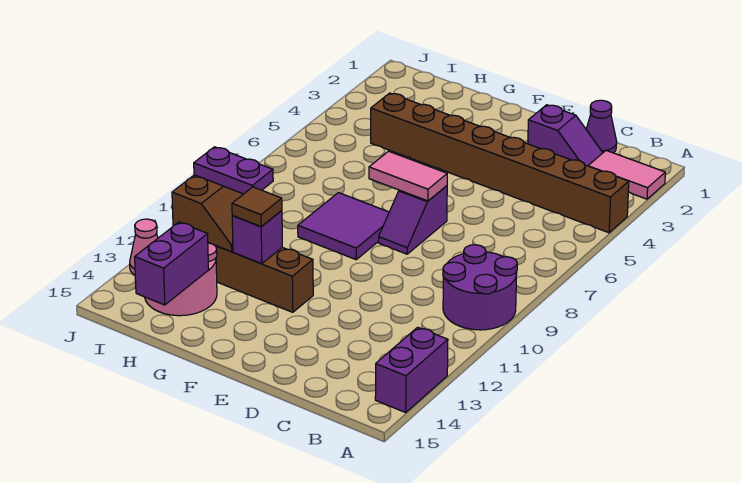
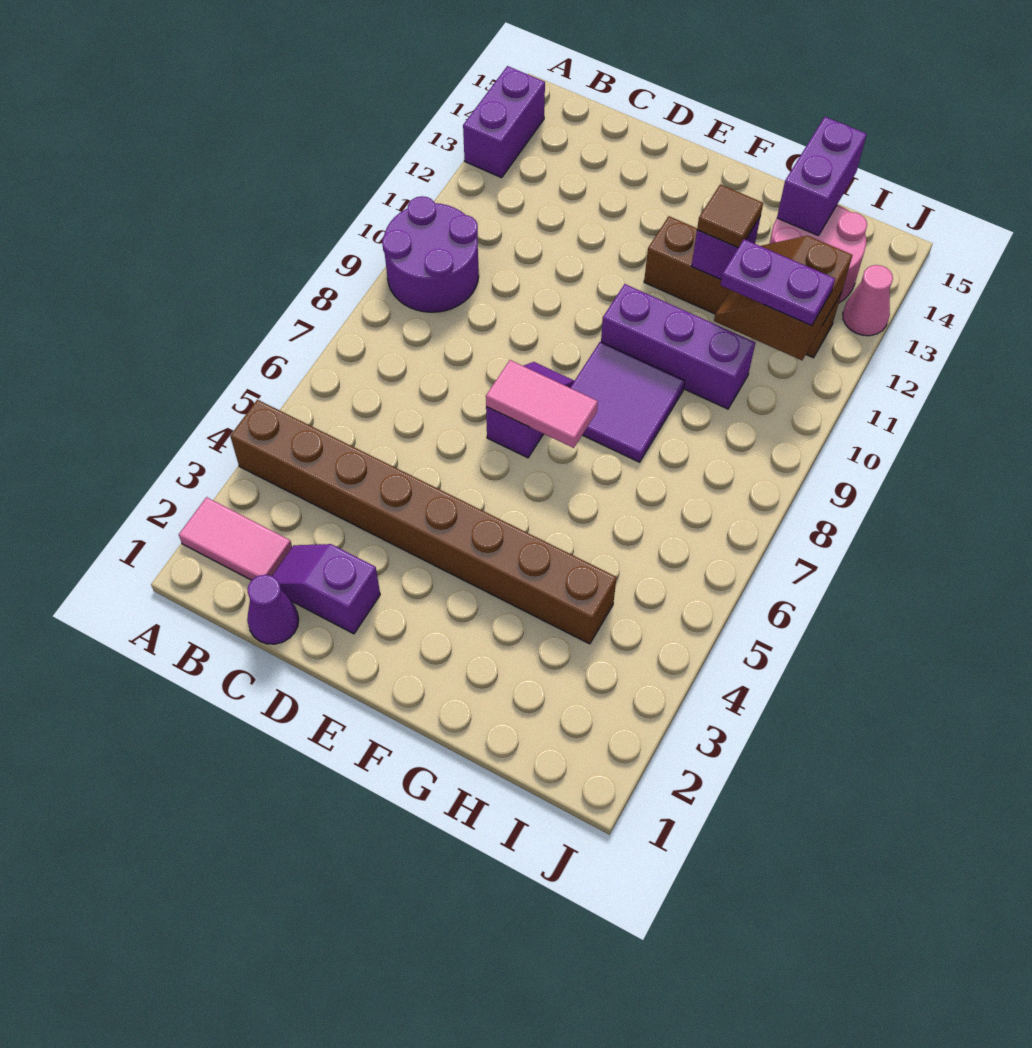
none -> purple brick F10:H10 level 1

